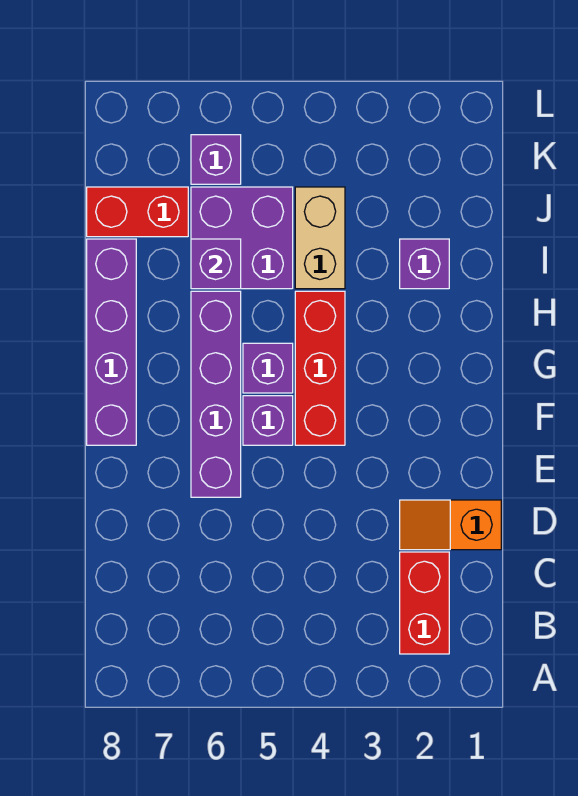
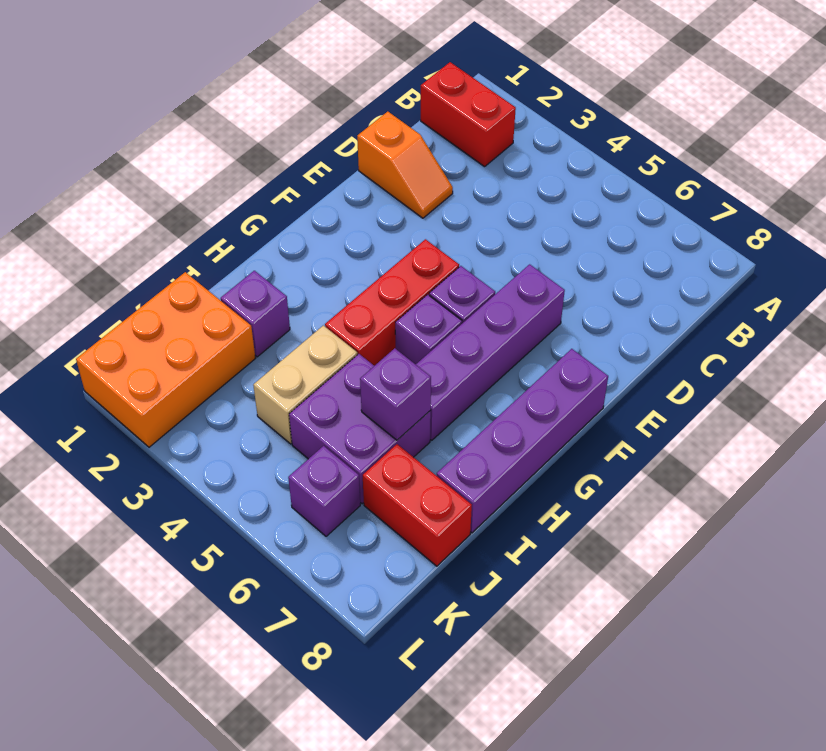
red brick B2:C2 level 1 -> red brick B1:B2 level 1
none -> orange brick J1:L2 level 1

